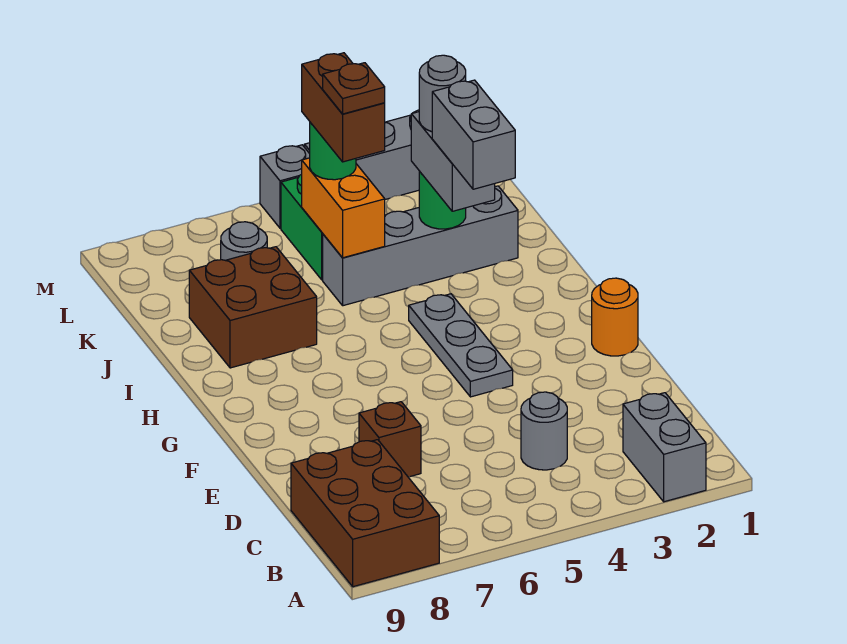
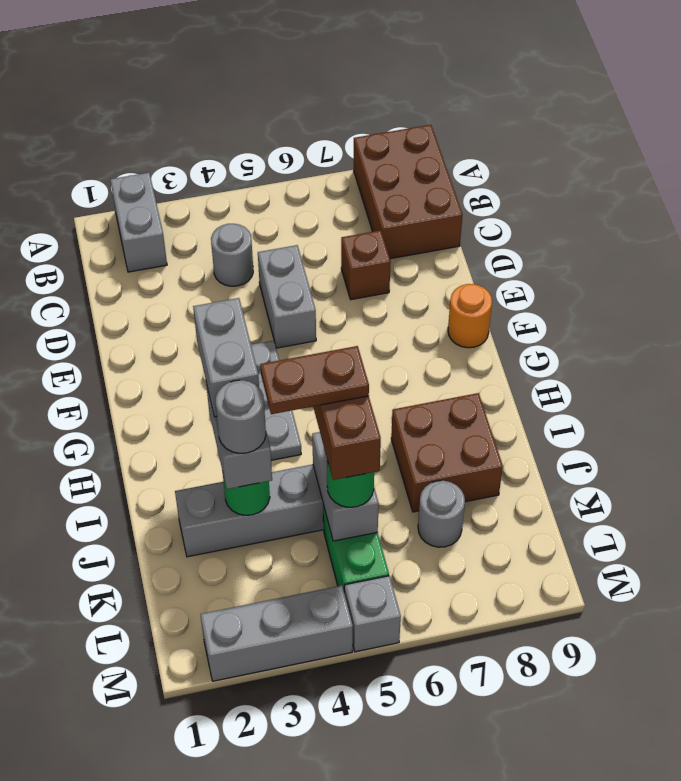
none -> grey brick D5:E5 level 1
orange round brick F1 level 1 -> orange round brick F9 level 1
orange brick J5:K5 level 2 -> grey brick J5:K5 level 2
brown plate J5 level 5 -> brown plate J4:J5 level 5

